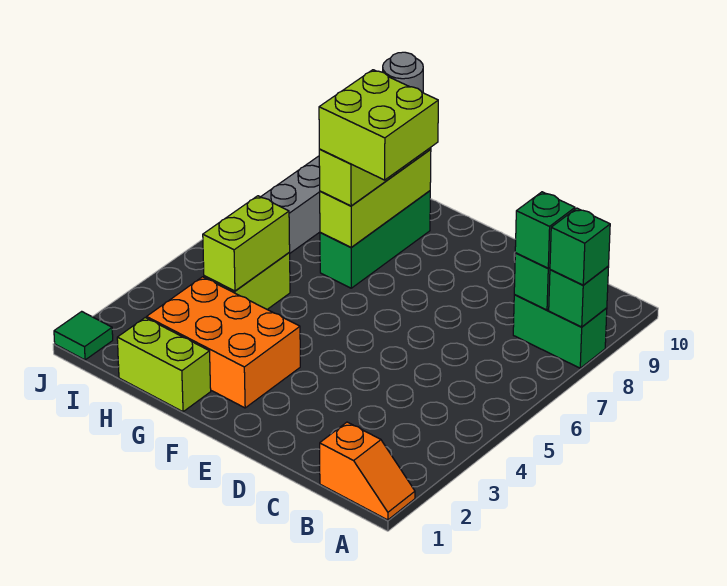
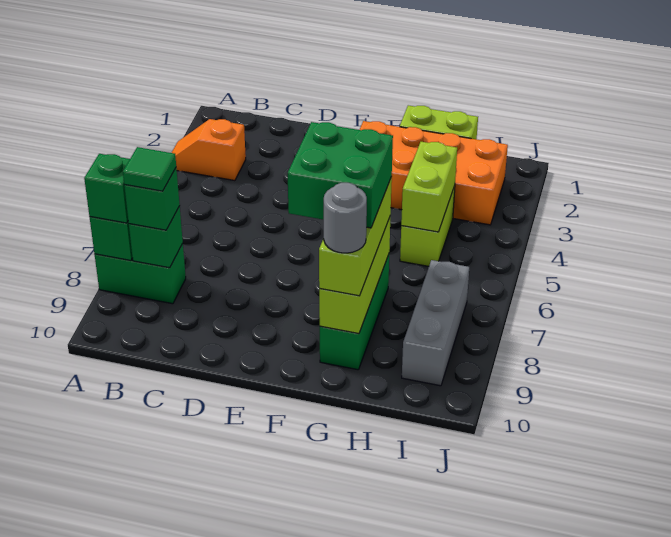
orange slope A1:B1 level 1 top B -> orange slope A3:B3 level 1 top B
orange brick F2:H3 level 1 -> orange brick F2:I3 level 1
lime brick F7:G8 level 4 -> green brick F7:G8 level 4
green tile J1 level 1 -> green tile B8 level 4

